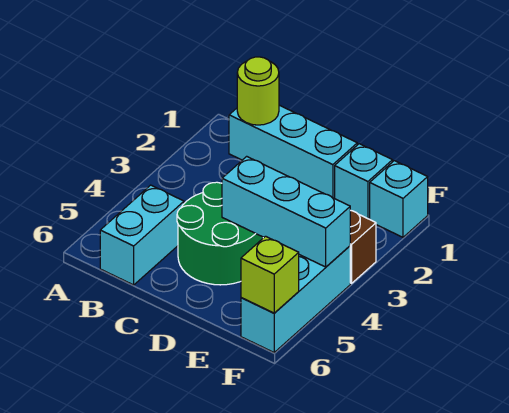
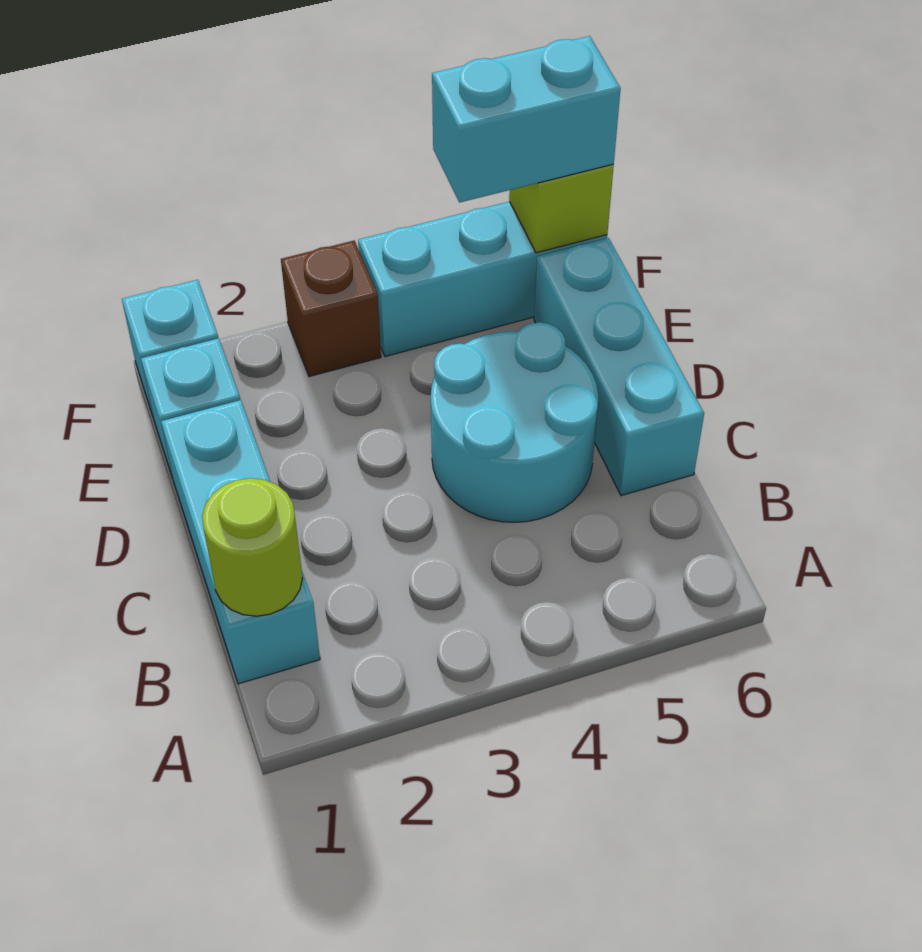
cyan brick B5:B6 level 1 -> cyan brick F5:F6 level 3
green round brick C4:D5 level 1 -> cyan round brick C4:D5 level 1
cyan brick D4:F4 level 2 -> cyan brick C6:E6 level 1

